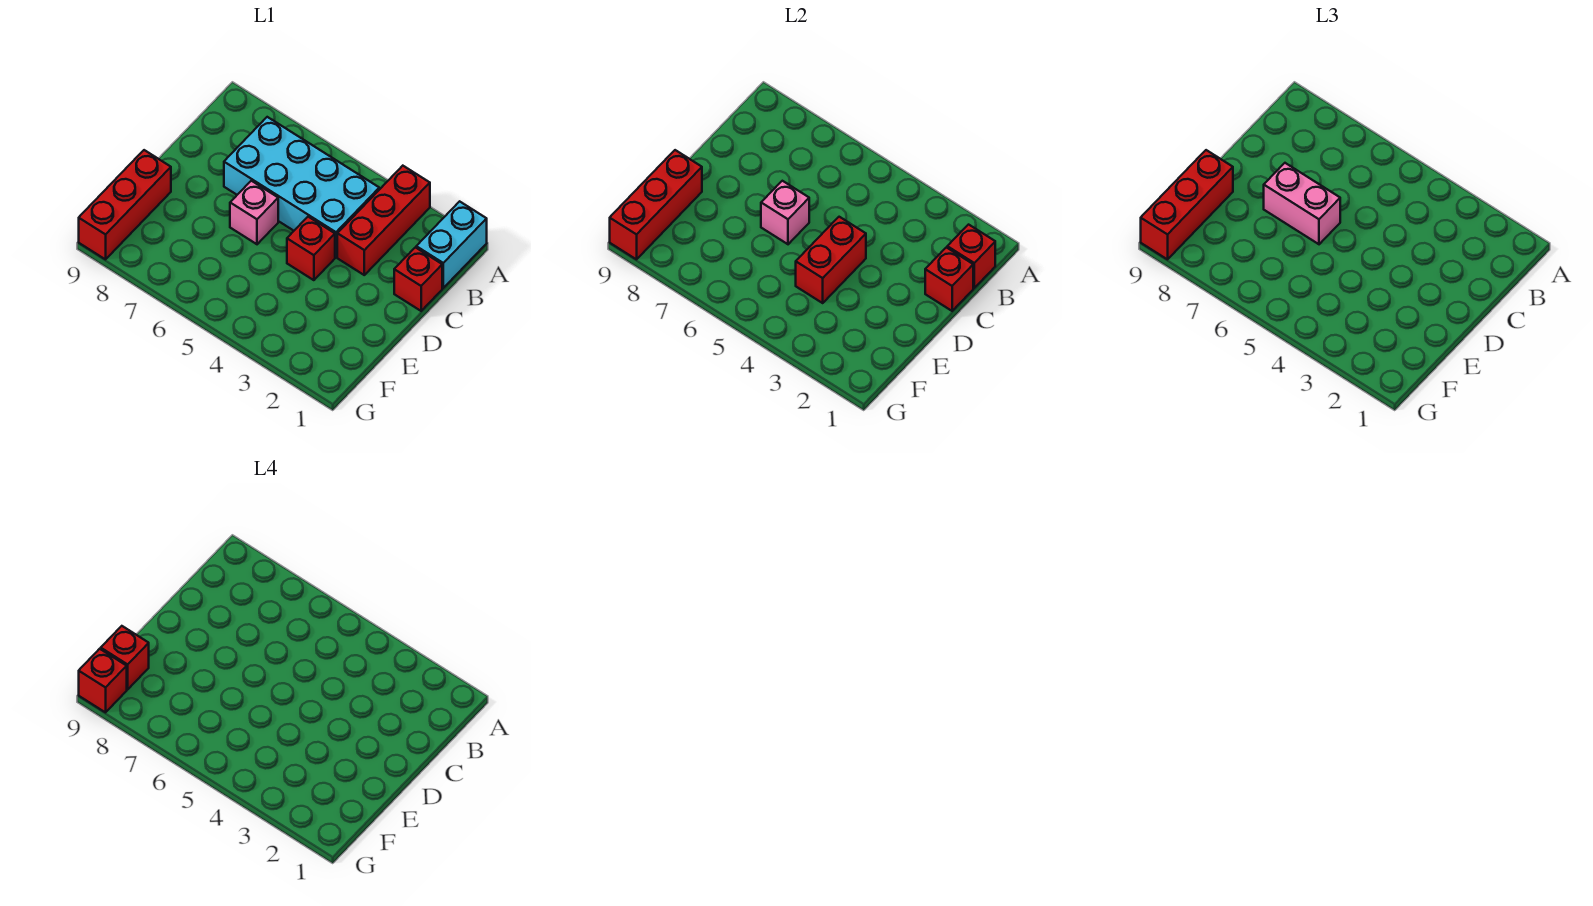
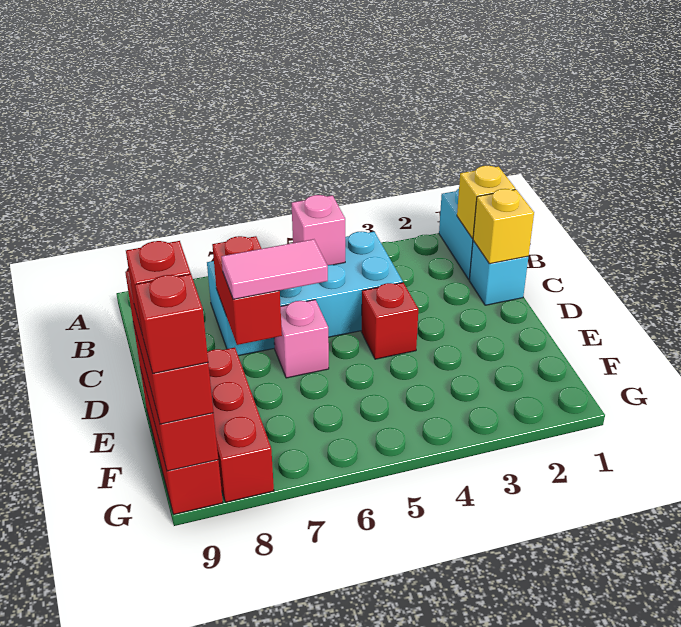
red brick A3:C3 level 1 -> red brick E8:G8 level 1
red brick B1 level 2 -> yellow brick B1 level 2
red brick C1 level 1 -> cyan brick C1 level 1
red brick C1 level 2 -> yellow brick C1 level 2
red brick D4:E4 level 2 -> red brick C7:D7 level 2
pink brick D6 level 2 -> pink brick B5 level 2
pink brick D6:D7 level 3 -> pink tile D6:D7 level 3

